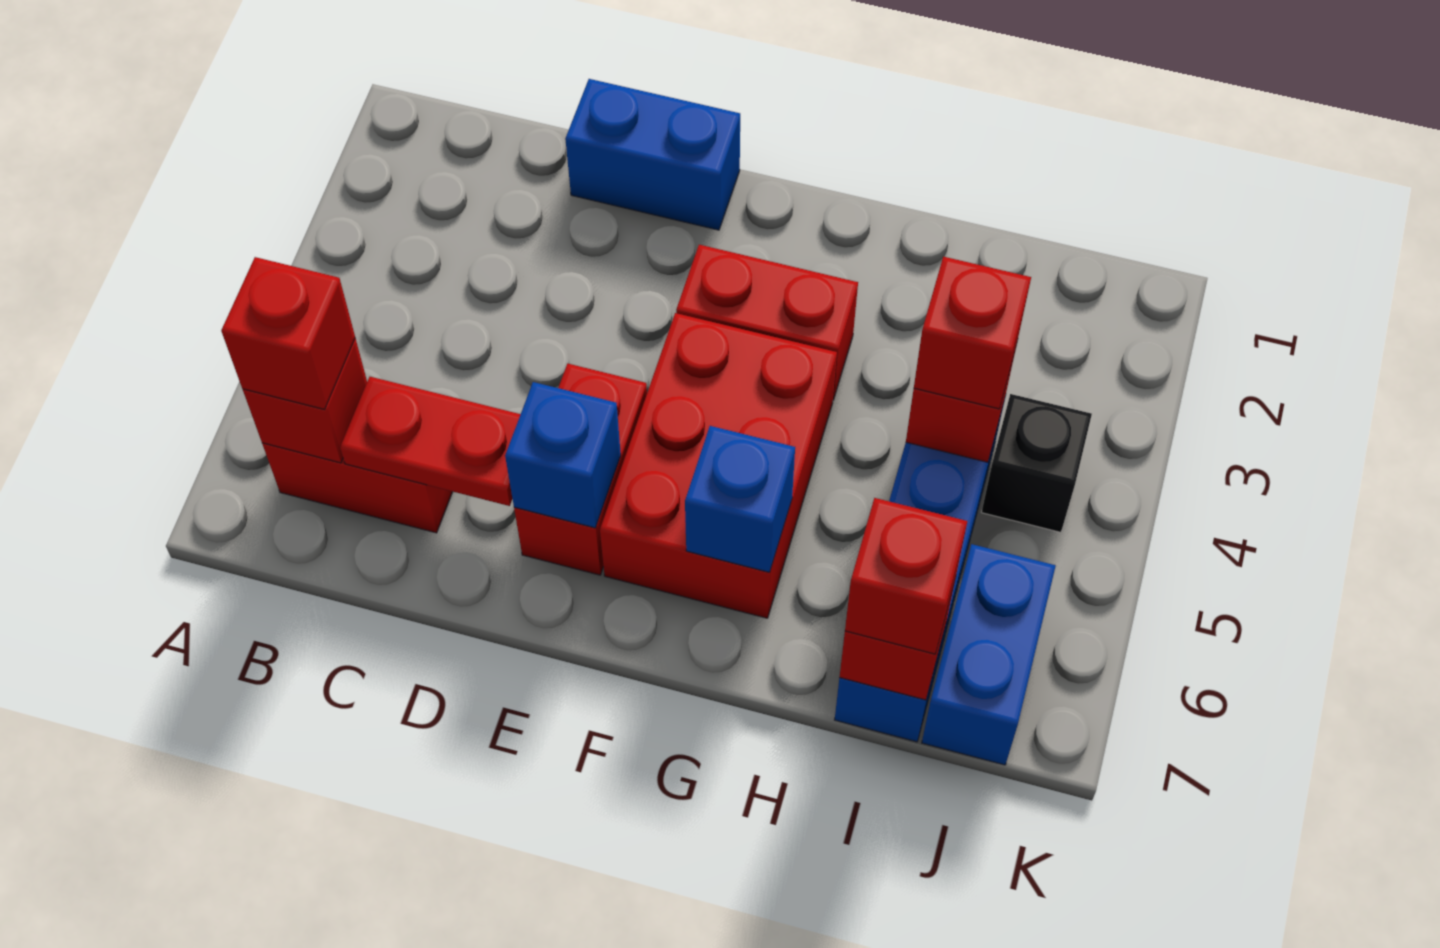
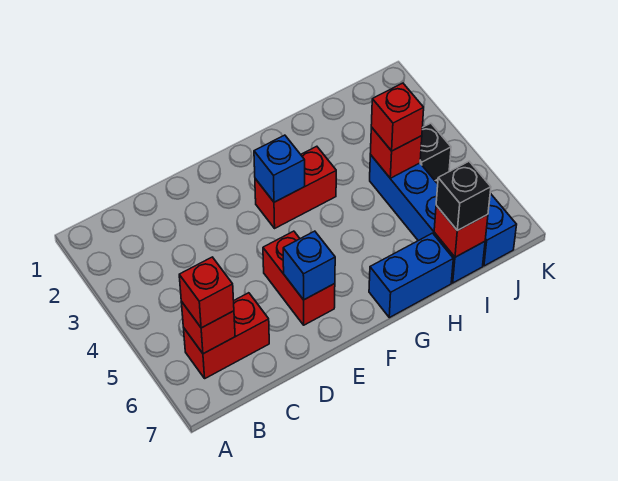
red plate C6:D6 level 2 -> none
blue brick D1:E1 level 1 -> blue brick G7:H7 level 1
red brick F4:G6 level 1 -> none
blue brick G6 level 2 -> blue brick F3 level 2
red brick I7 level 3 -> black brick I7 level 3

